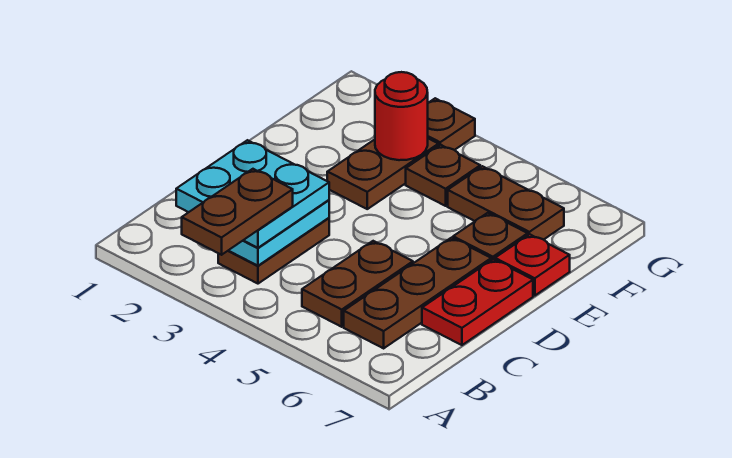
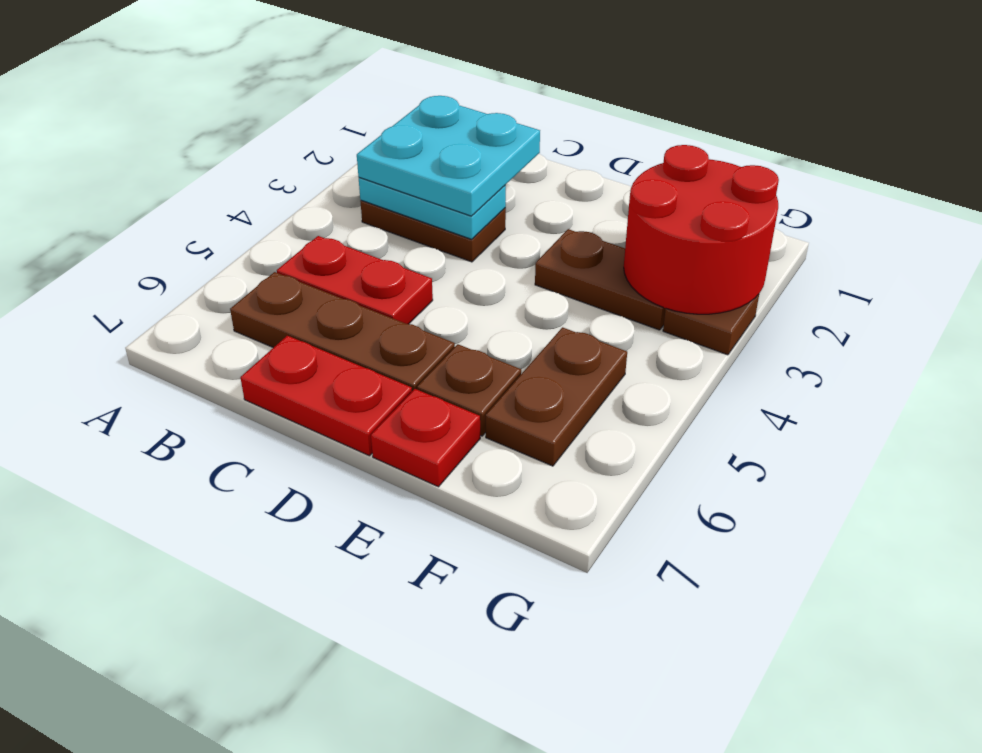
brown plate A3:B3 level 4 -> none
brown plate B5:C5 level 1 -> red plate B5:C5 level 1
red round brick F3 level 2 -> red round brick F2:G3 level 2
brown plate F4 level 1 -> none

